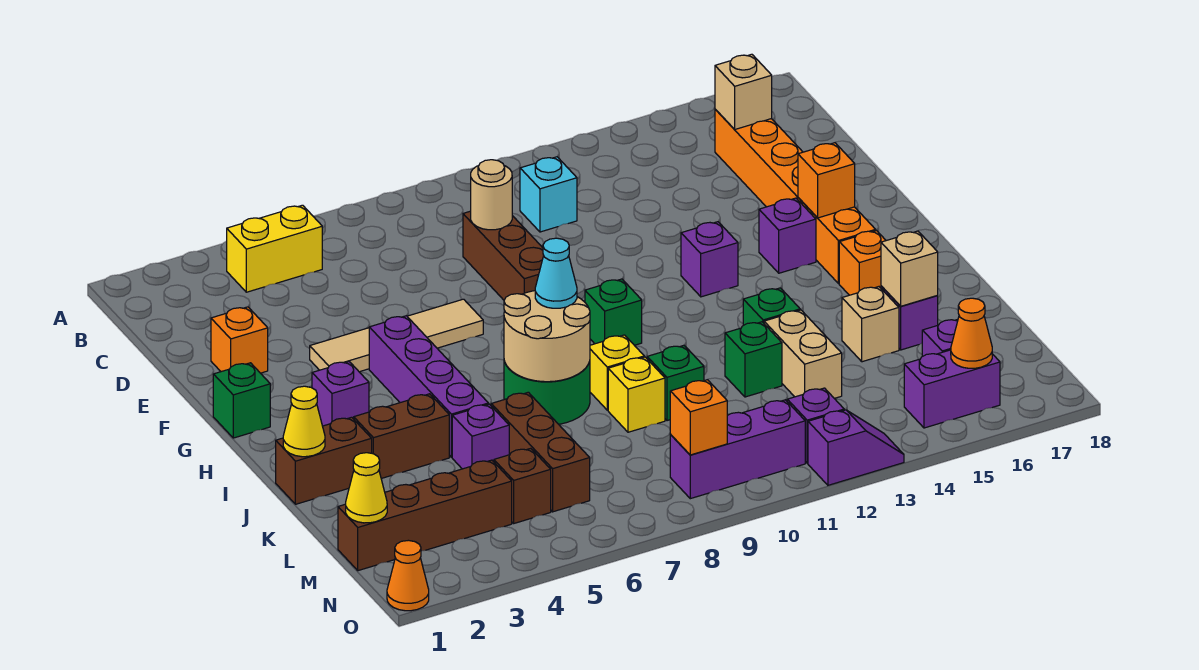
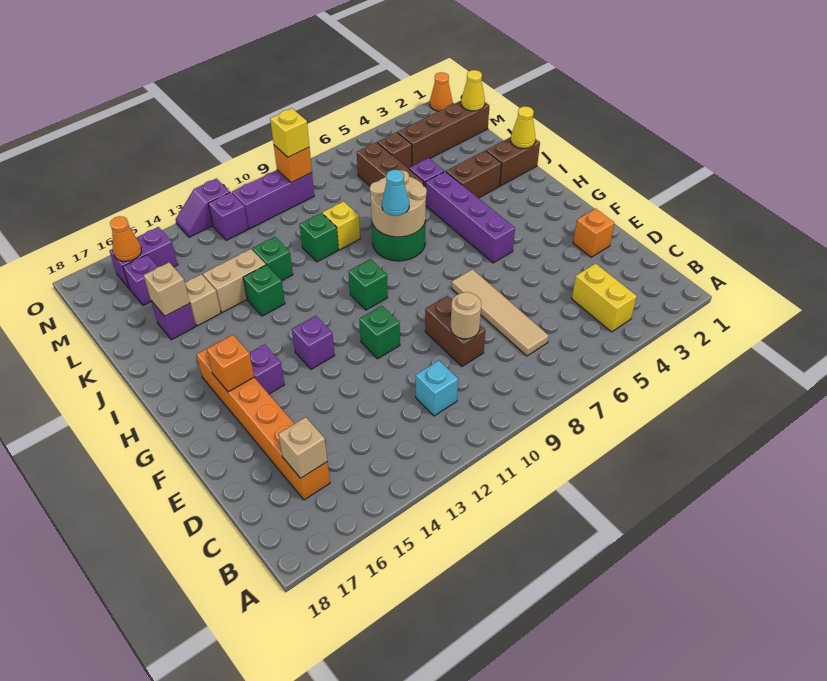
yellow brick B4:B5 level 1 -> yellow brick B4:C4 level 1
brown brick D9:F9 level 1 -> brown brick D9:E9 level 1
tan tile F4:F7 level 1 -> tan tile C7:F7 level 1
green brick G1 level 1 -> green brick F11 level 1
purple brick H3 level 1 -> none
orange brick I16 level 1 -> none
yellow brick J9 level 1 -> yellow brick N9 level 3
tan brick K13:L13 level 1 -> tan brick K13:K14 level 1

